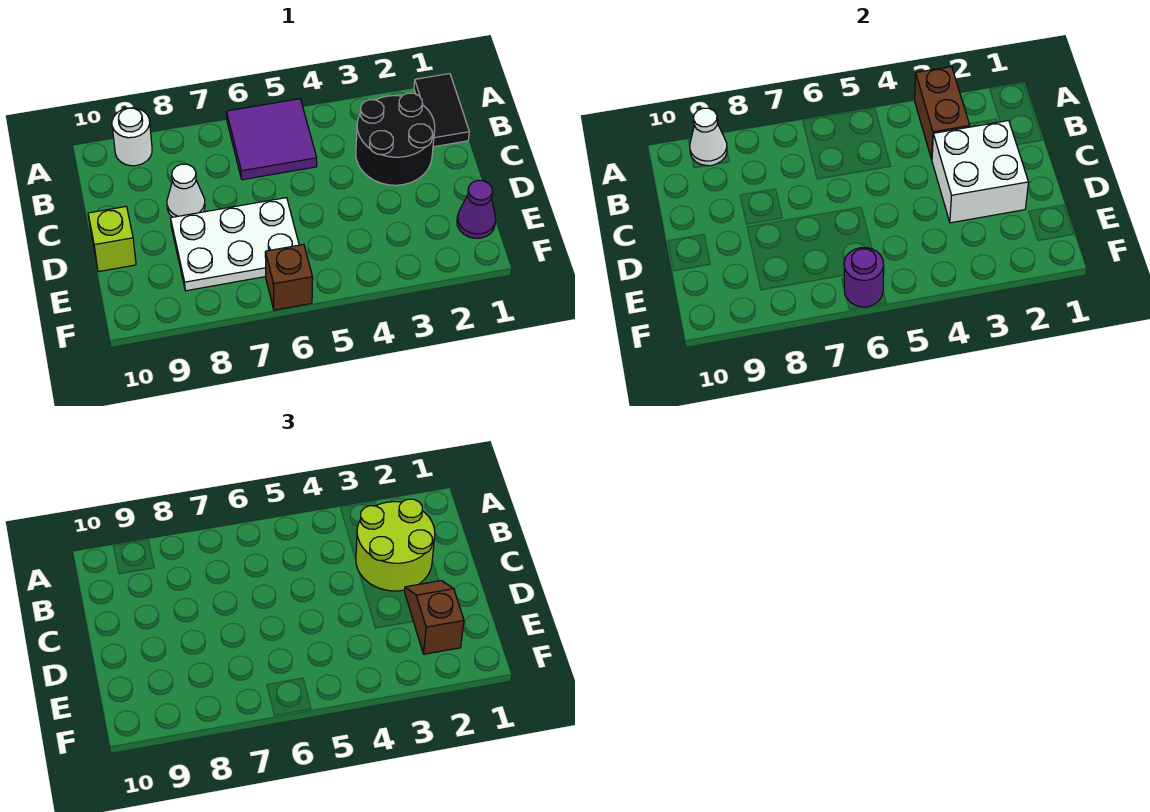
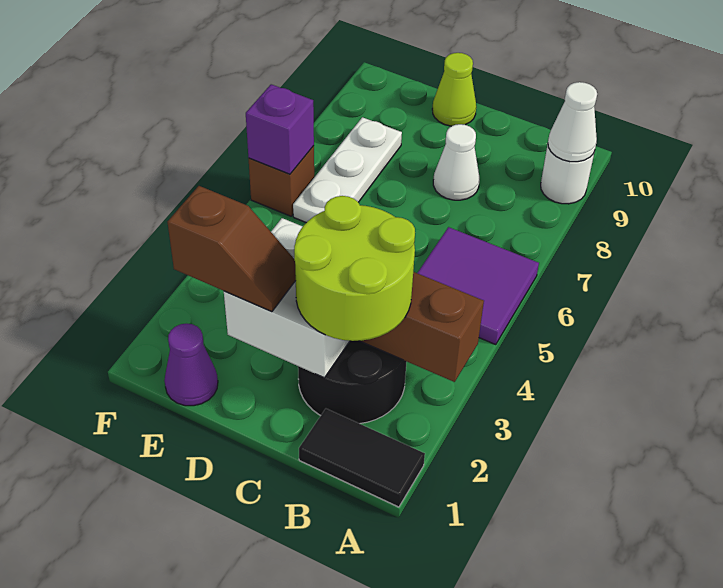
white plate D6:E8 level 1 -> white plate E6:E8 level 1
lime brick D10 level 1 -> lime cone D10 level 1
purple round brick F6 level 2 -> purple brick F6 level 2

